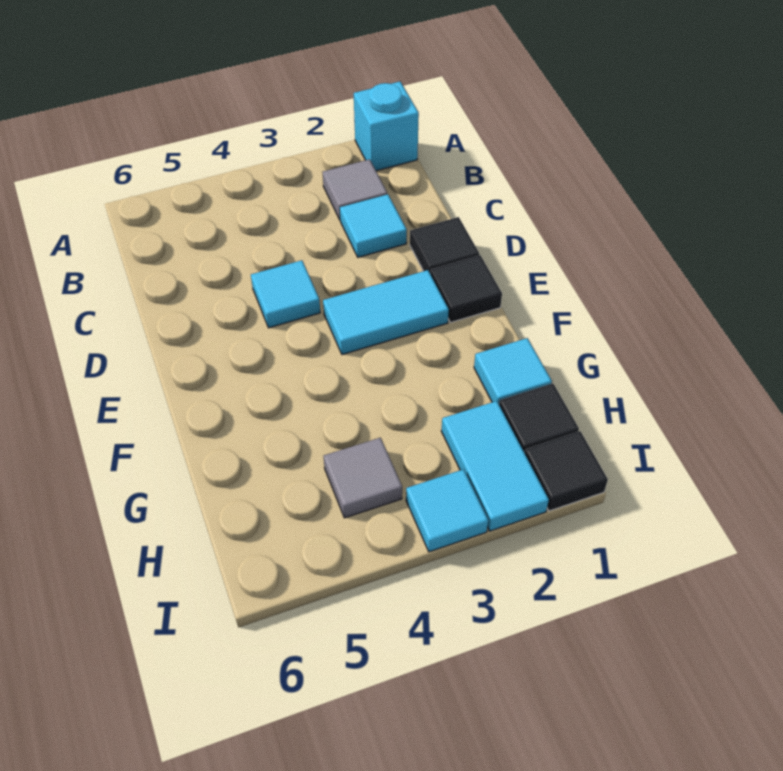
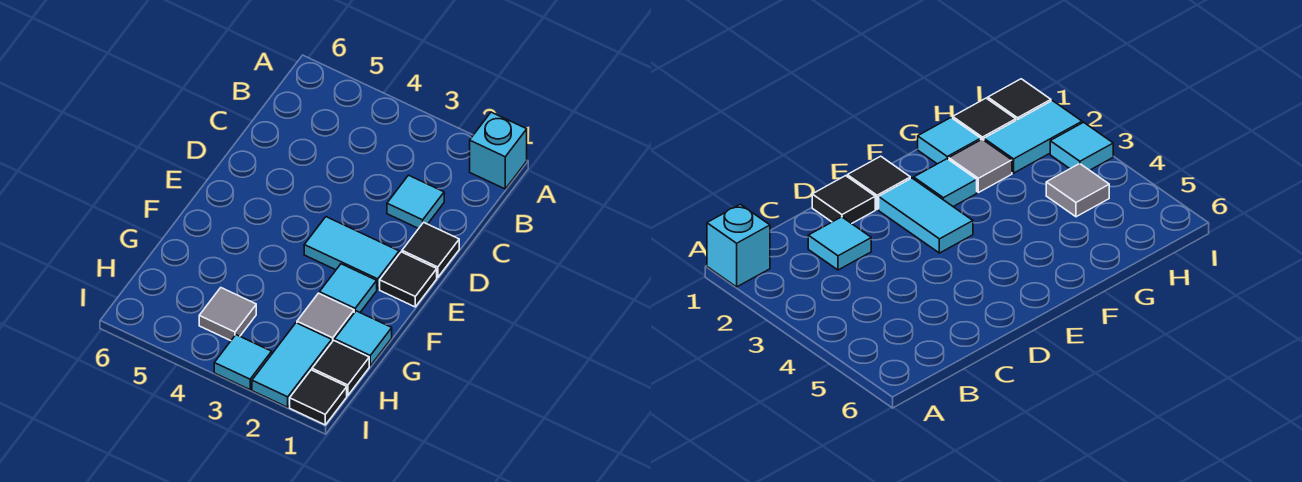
grey tile B2 level 1 -> grey tile G2 level 1
cyan tile D4 level 1 -> cyan tile F2 level 1

